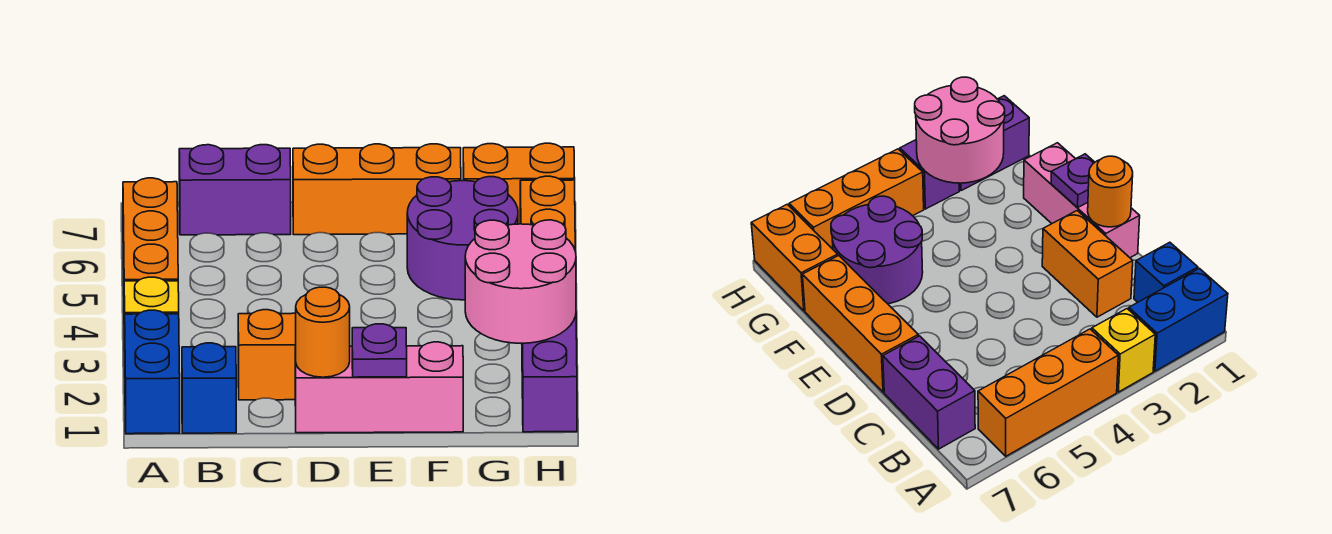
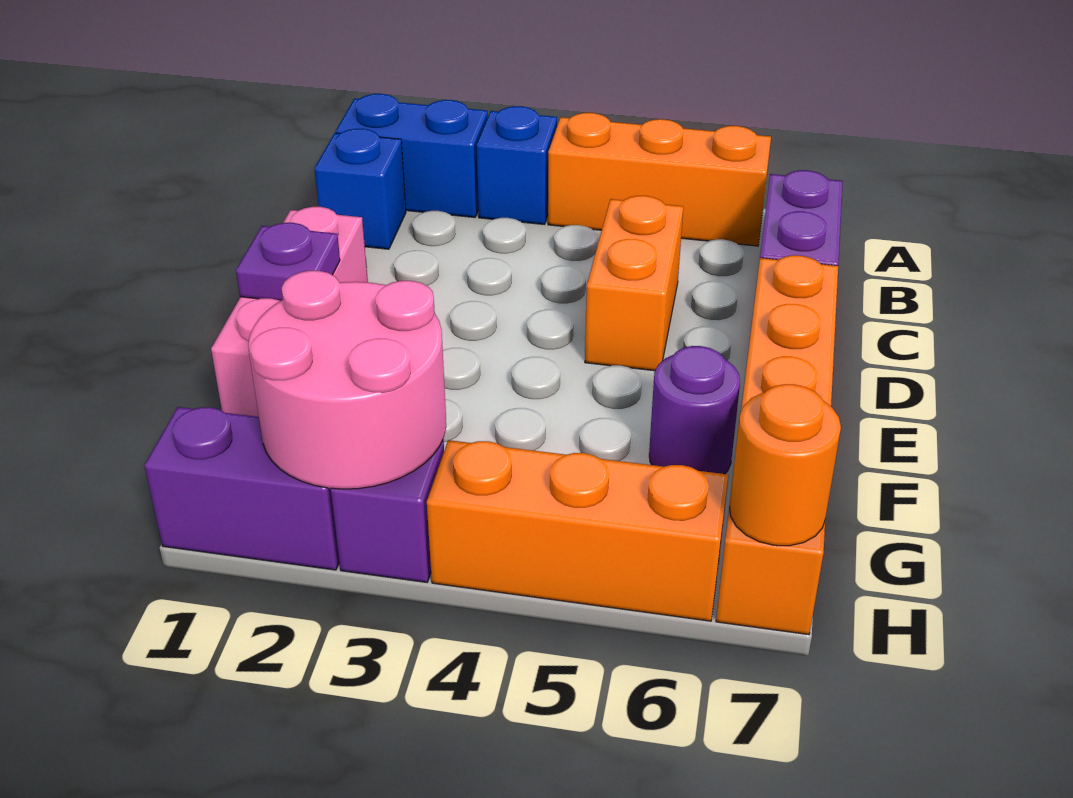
yellow brick A3 level 1 -> blue brick A3 level 1
orange brick C2:D2 level 1 -> orange brick C5:D5 level 1
orange round brick D1 level 2 -> orange round brick H7 level 2
purple round brick F5:G6 level 1 -> purple round brick F6 level 1

